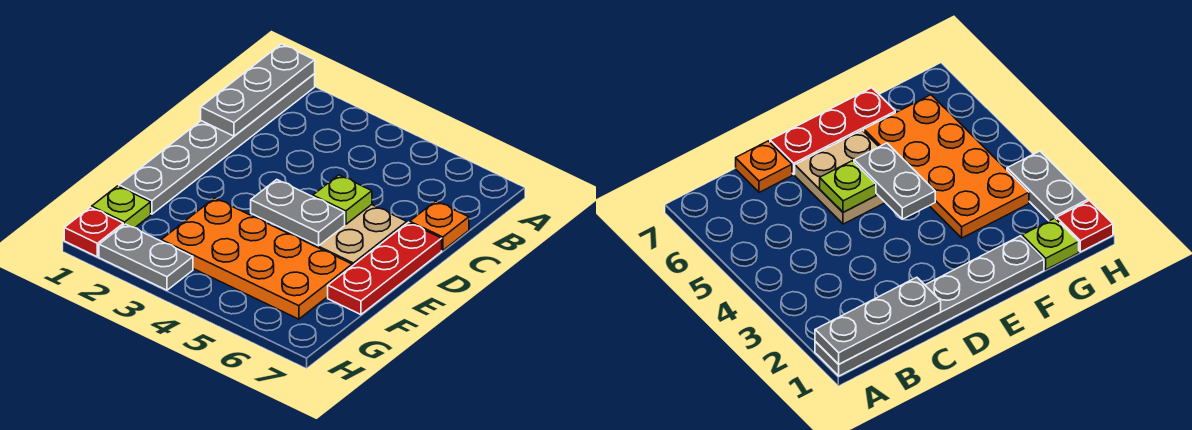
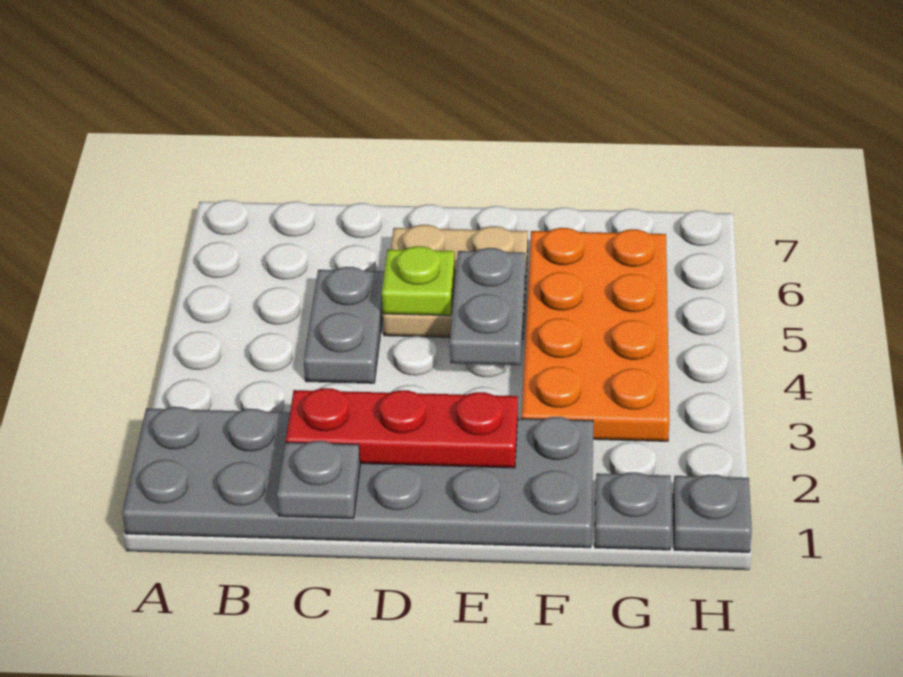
grey plate A1:F1 level 1 -> grey plate A1:F2 level 1
grey plate A1:C1 level 2 -> grey plate C1 level 2
orange plate C7 level 1 -> none
red plate D7:F7 level 1 -> red plate C2:E2 level 2
lime plate G1 level 1 -> grey plate G1 level 1
red plate H1 level 1 -> grey plate H1 level 1
grey plate H2:H3 level 1 -> grey plate C4:C5 level 1

